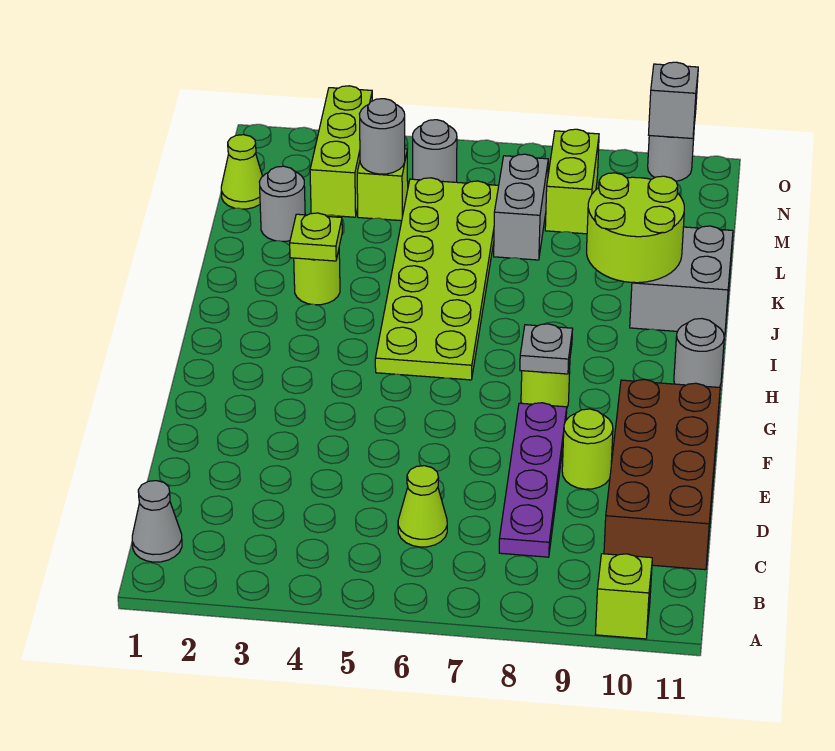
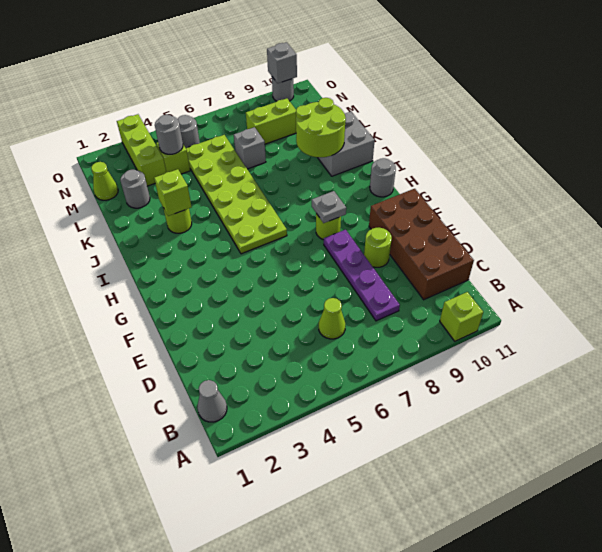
lime plate J3 level 2 -> lime brick J3 level 2
grey brick L7:M7 level 1 -> grey brick L7 level 1
lime brick M8:N8 level 1 -> lime brick M8:M9 level 1

